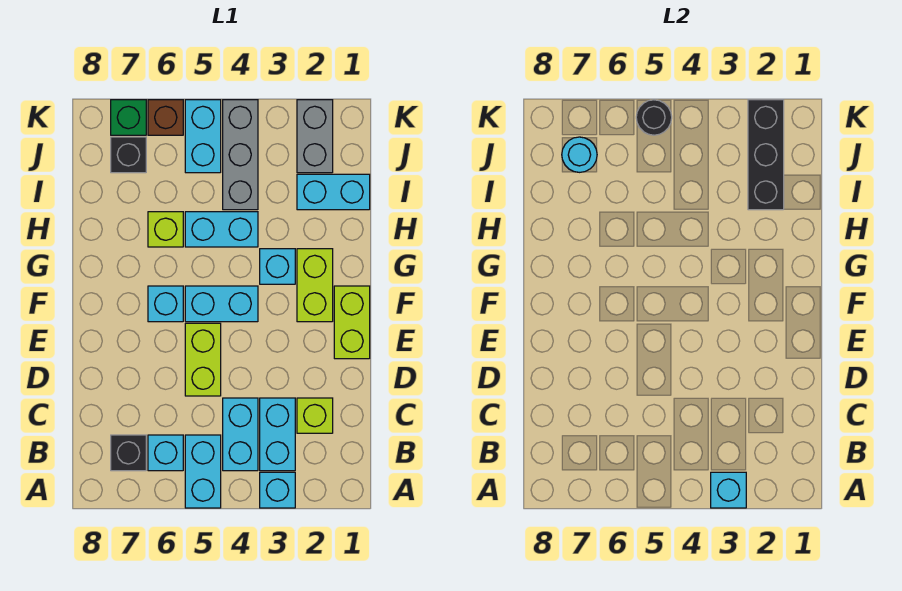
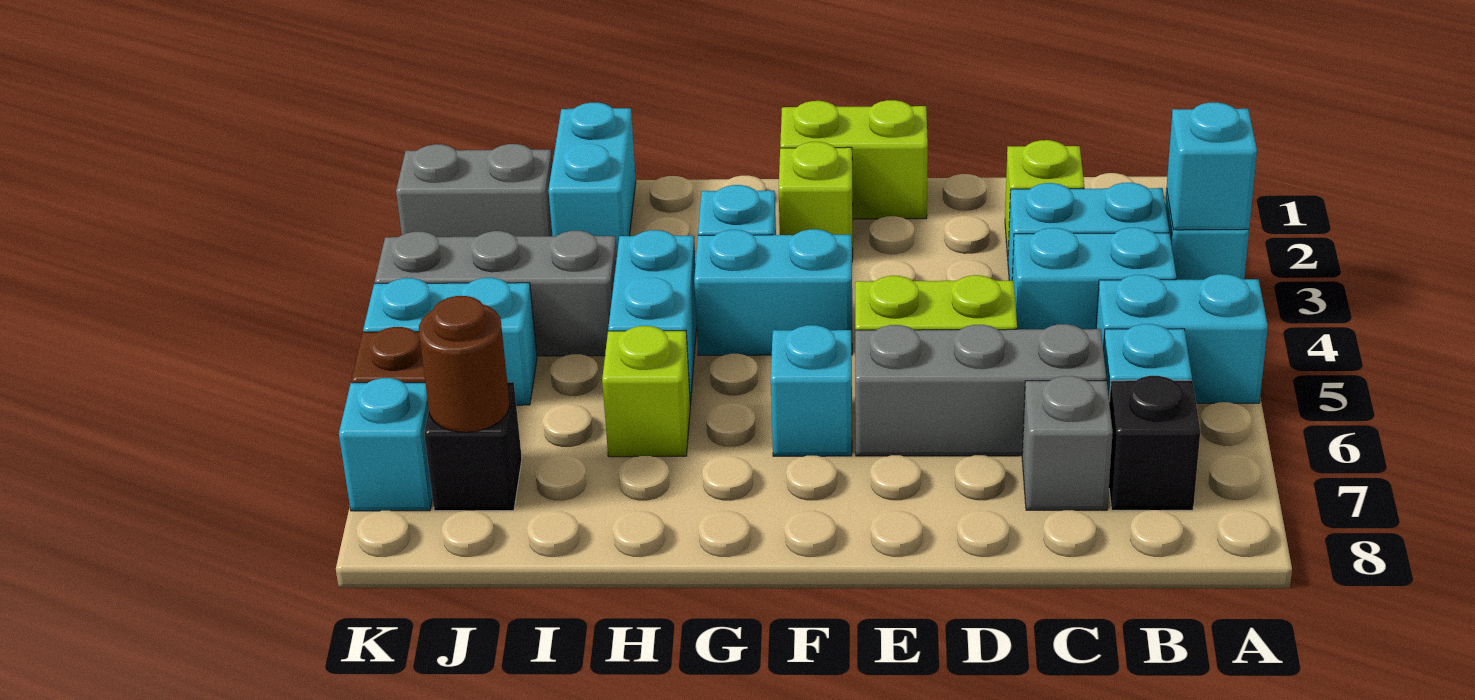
none -> grey brick C6:E6 level 1
none -> grey brick C7 level 1
lime brick F2:G2 level 1 -> lime brick F2 level 1
cyan brick F4:F5 level 1 -> cyan brick F4:G4 level 1
black brick I2:K2 level 2 -> none
cyan round brick J7 level 2 -> brown round brick J7 level 2
black round brick K5 level 2 -> none
green brick K7 level 1 -> cyan brick K7 level 1

